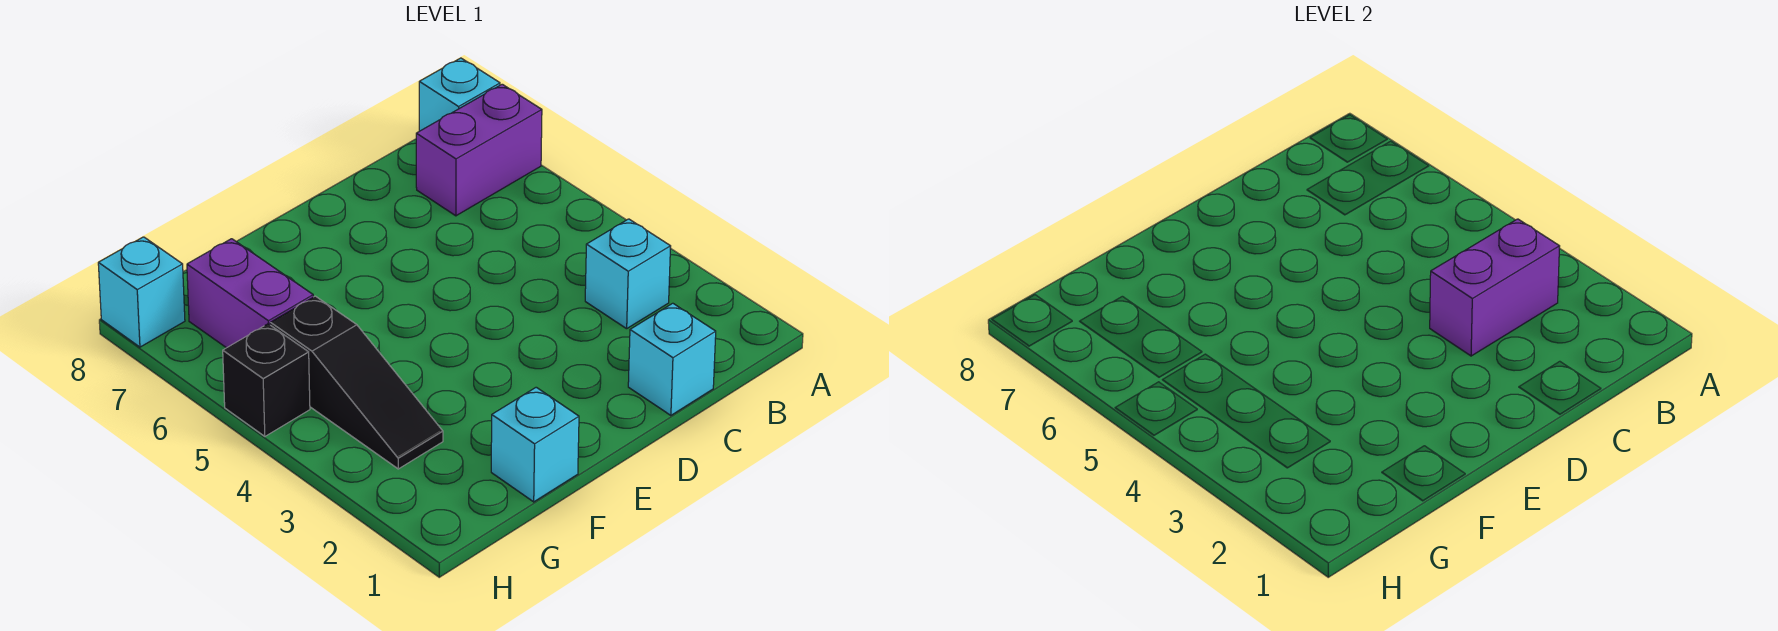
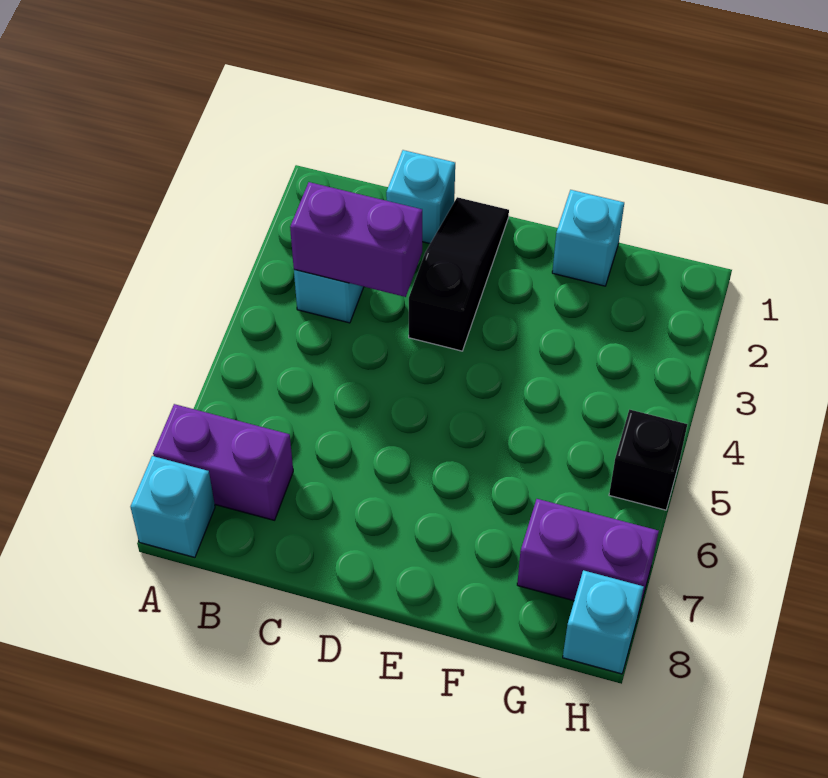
black slope G3:G5 level 1 top 5 -> black slope D1:D3 level 1 top 3
purple brick G6:G7 level 1 -> purple brick G7:H7 level 1

